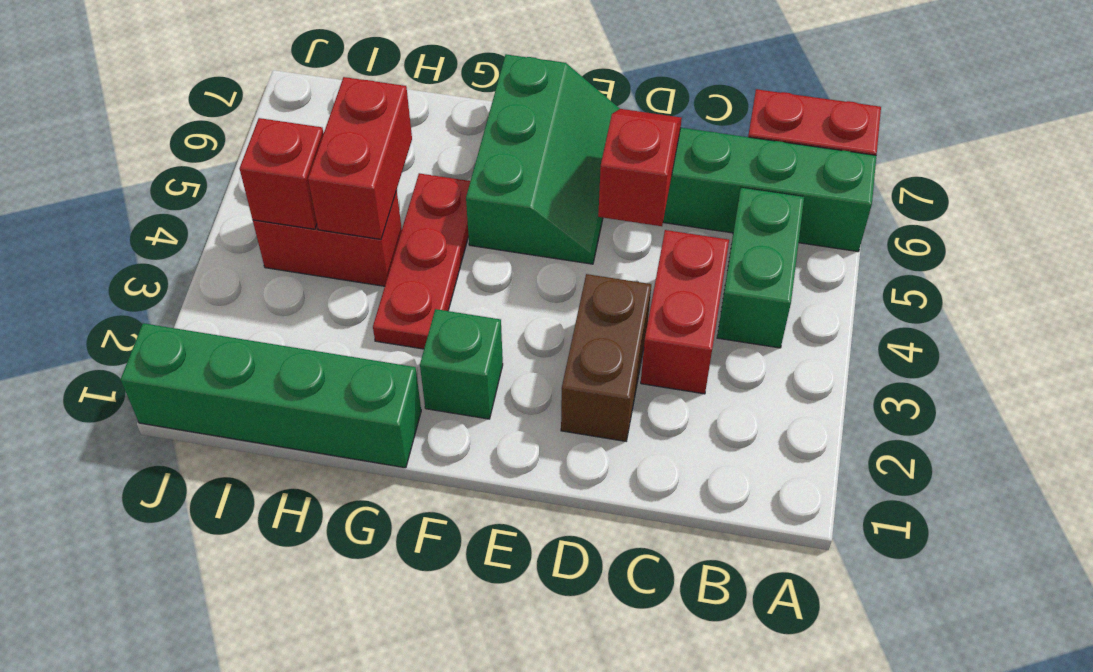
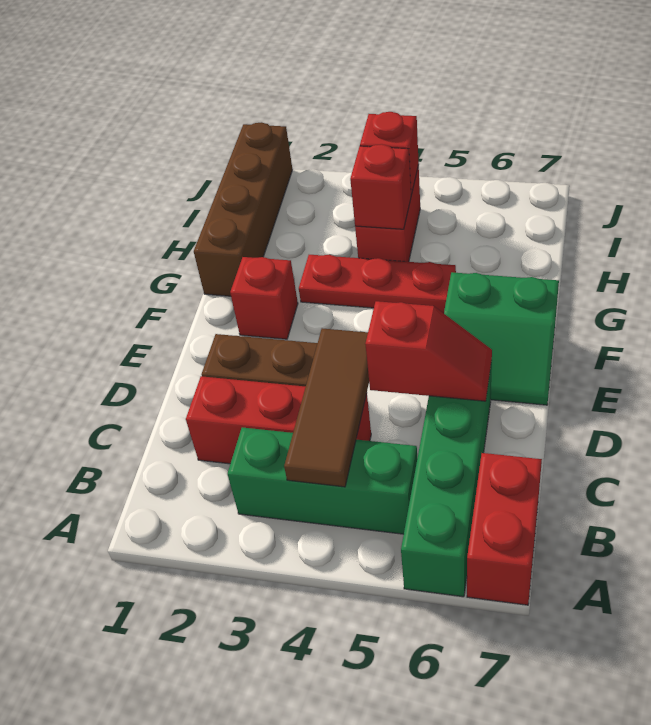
green brick B4:B5 level 1 -> green brick B3:B5 level 1
none -> brown tile B4:D4 level 2
red brick C3:C4 level 1 -> red brick C2:C4 level 1
green slope E5:F7 level 1 top F -> green slope E6:F7 level 1 top F
green brick F2 level 1 -> red brick F2 level 1
green brick G1:J1 level 1 -> brown brick G1:J1 level 1
red brick H4:H5 level 2 -> red brick H4 level 2

